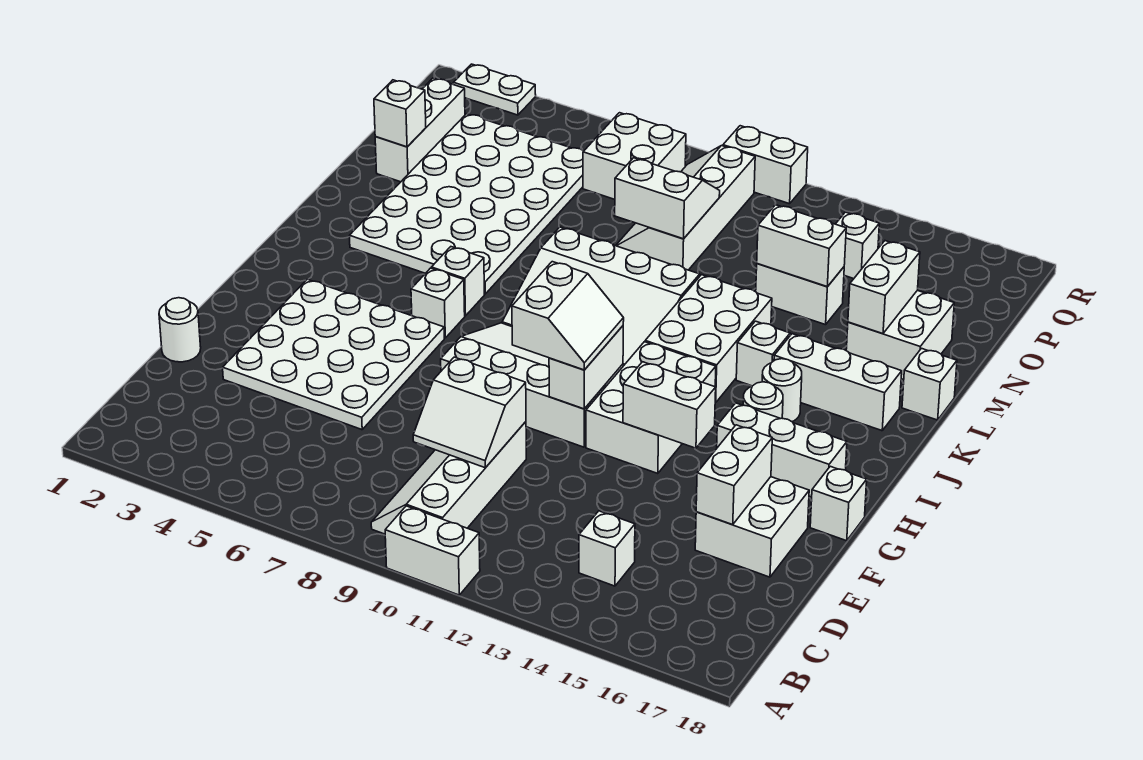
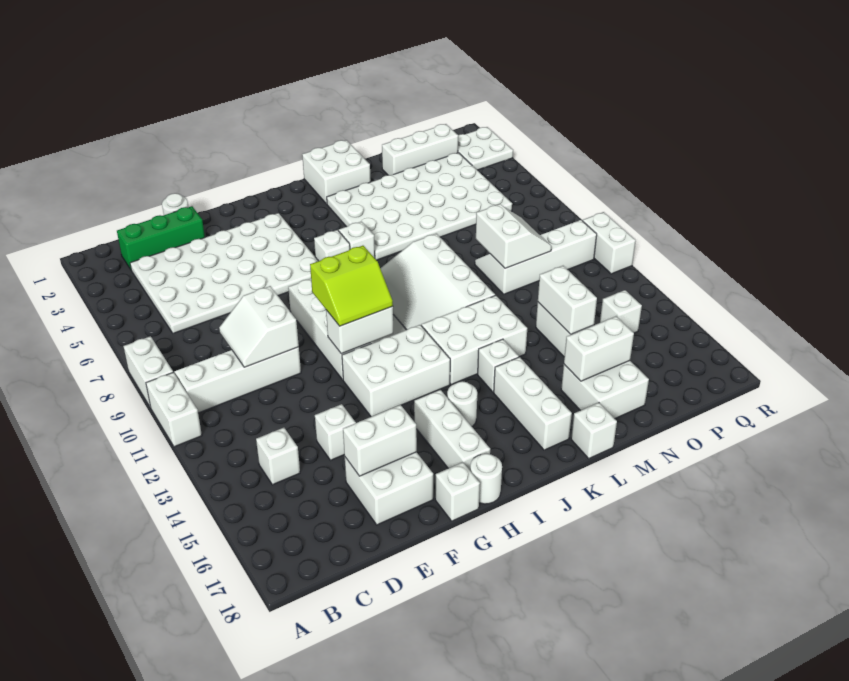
none -> green brick C2:E2 level 1
white plate E3:H6 level 1 -> white plate C3:H6 level 1
white slope G10:H11 level 3 top 10 -> lime slope G10:H11 level 3 top 10
white brick G13:G14 level 2 -> white brick A8:A9 level 1
white round brick J15 level 1 -> white round brick H18 level 1
white brick N2 level 2 -> white brick E14 level 1
white brick P7:Q8 level 1 -> white brick K1:L2 level 1
white plate R2:R3 level 1 -> white plate Q2:R3 level 1

